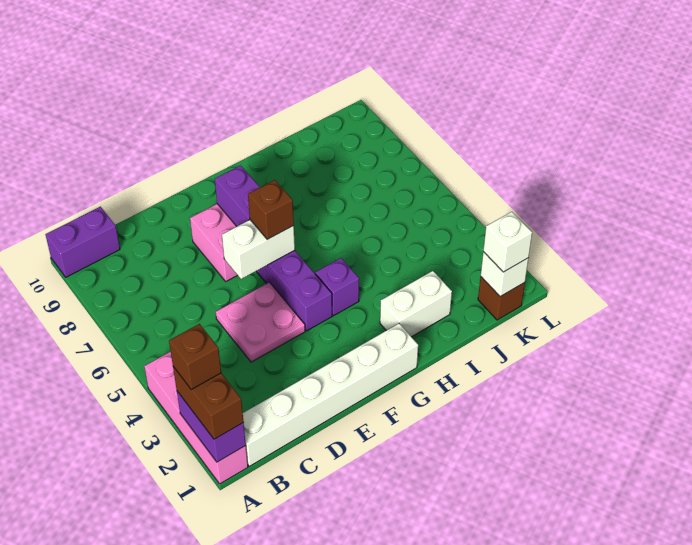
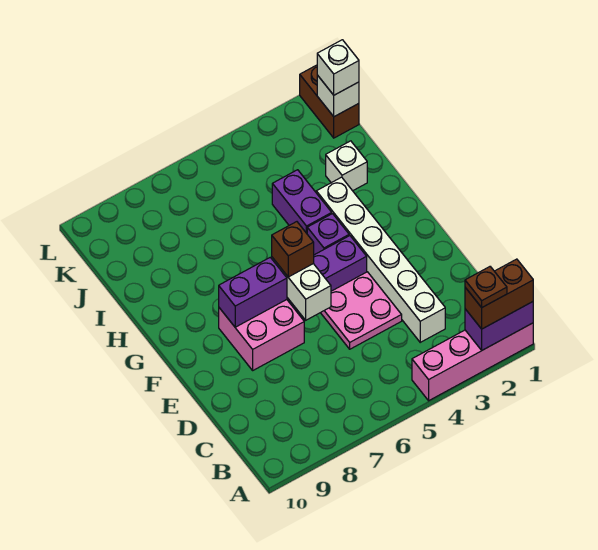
brown brick A2 level 4 -> brown plate A2 level 4
purple brick A10:B10 level 1 -> purple brick H4:I4 level 1
white brick B1:G1 level 1 -> white brick C3:H3 level 1
white brick H2:I2 level 1 -> white brick I2 level 1
brown brick K1 level 1 -> brown brick K1:L1 level 1

